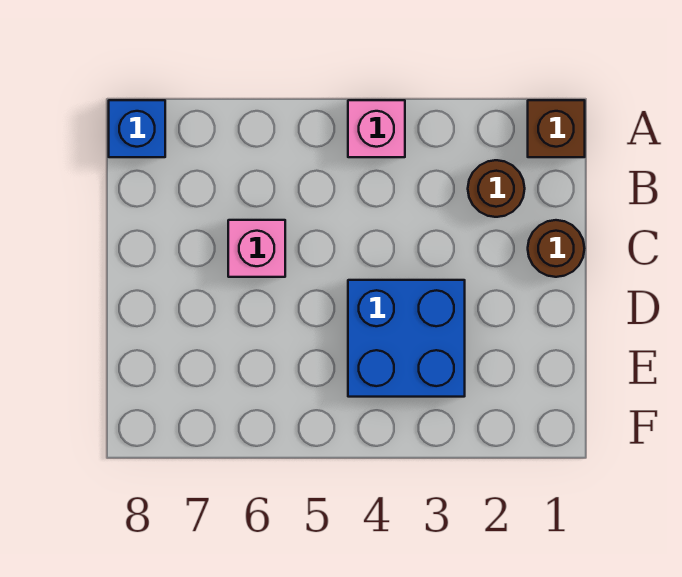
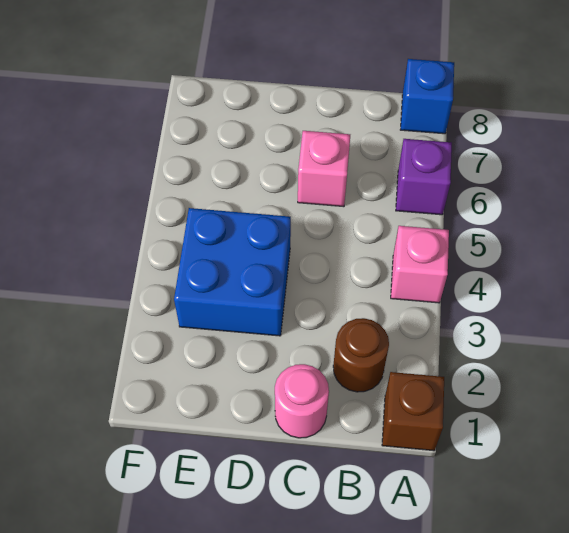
none -> purple brick A6 level 1
brown round brick C1 level 1 -> pink round brick C1 level 1

